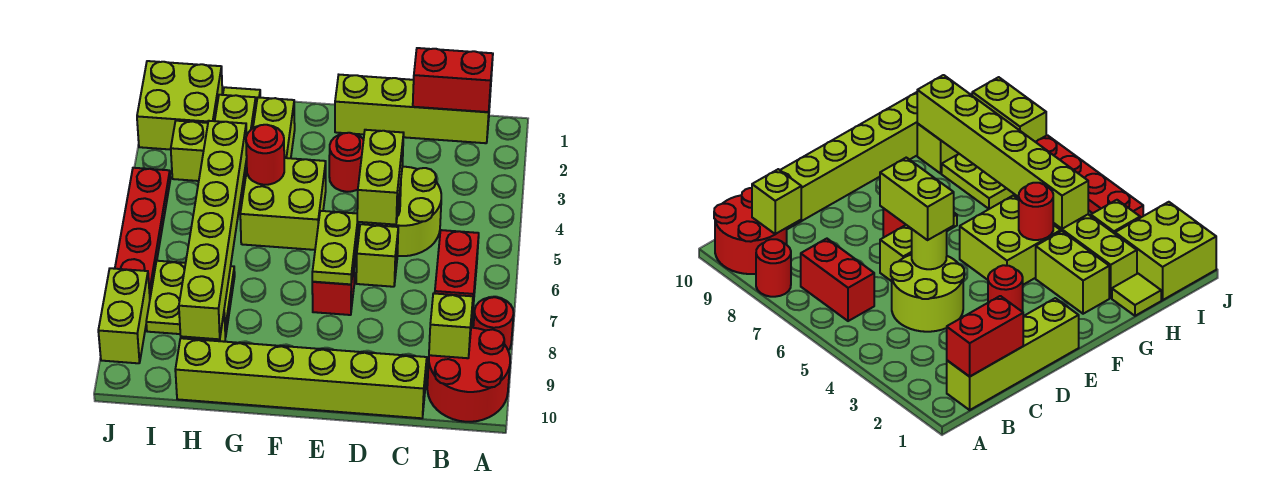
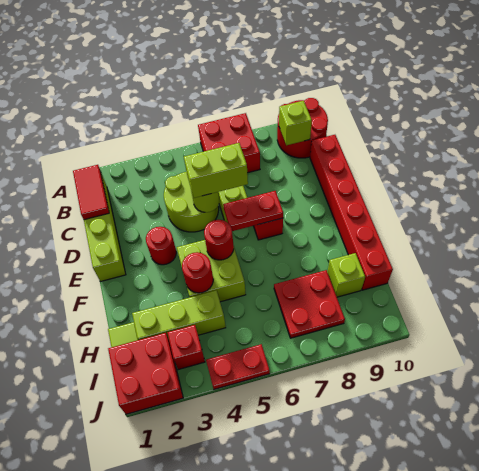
red round brick A8 level 1 -> red round brick F5 level 2
red brick B1:C1 level 2 -> red tile B1:C1 level 2
red brick B6:B7 level 1 -> red brick A6:B7 level 1
lime brick C10:H10 level 1 -> red brick C10:H10 level 1
lime plate E6:E7 level 2 -> red plate E6:E7 level 2
lime brick G2:G3 level 1 -> none
lime brick H4:H9 level 2 -> none
lime plate H7:I8 level 1 -> red plate H7:I8 level 1
lime brick I1:J2 level 1 -> red brick I1:J2 level 1
lime brick I3 level 1 -> red brick I3 level 1
red plate J4:J7 level 1 -> red plate J4:J5 level 1
lime brick J8:J9 level 1 -> none

